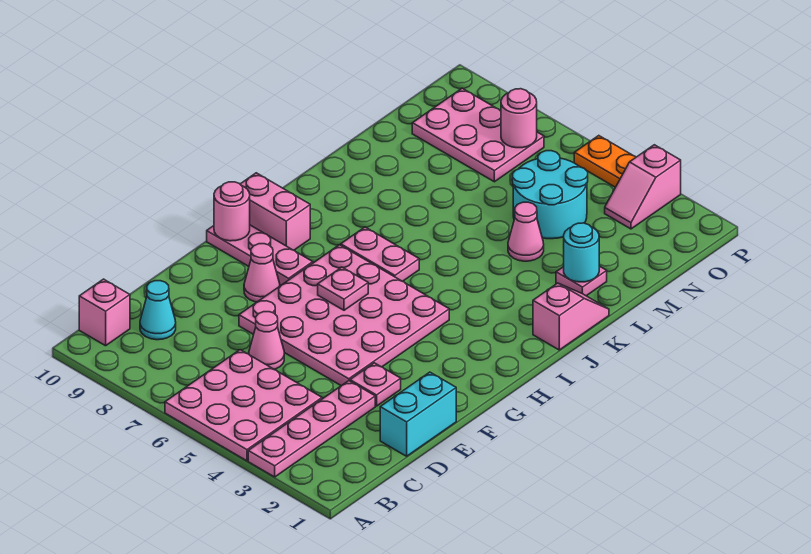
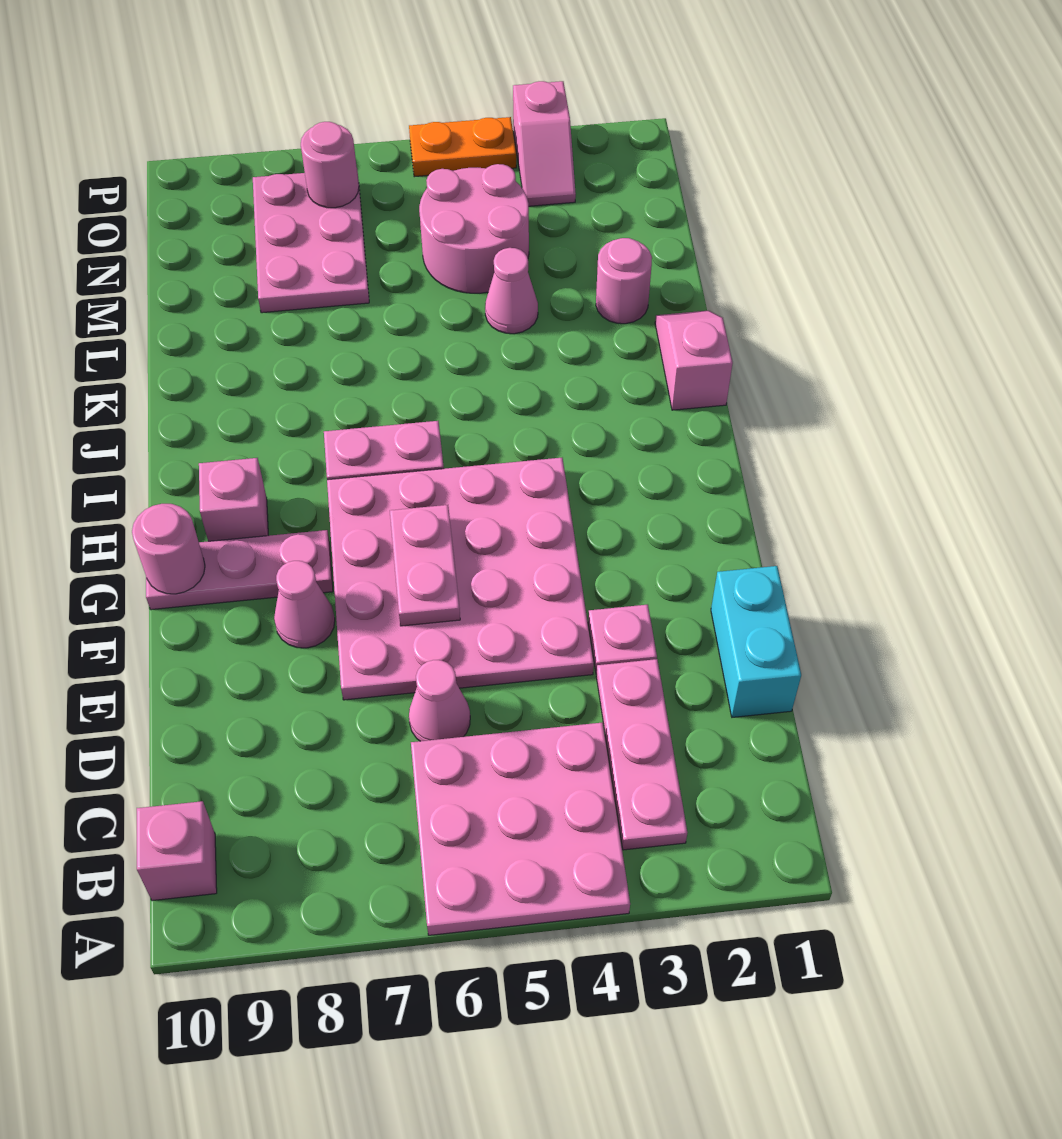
pink plate A3:D3 level 1 -> pink plate B3:D3 level 1
cyan cone C9 level 1 -> none
pink plate G6 level 2 -> pink plate F6:G6 level 2
pink brick H9:H10 level 1 -> pink brick H9 level 1
pink plate L2 level 1 -> pink round brick L2 level 1
cyan round brick L2 level 2 -> none
cyan round brick M4:N5 level 1 -> pink round brick M4:N5 level 1
pink plate N7:O9 level 1 -> pink plate M7:O8 level 1

